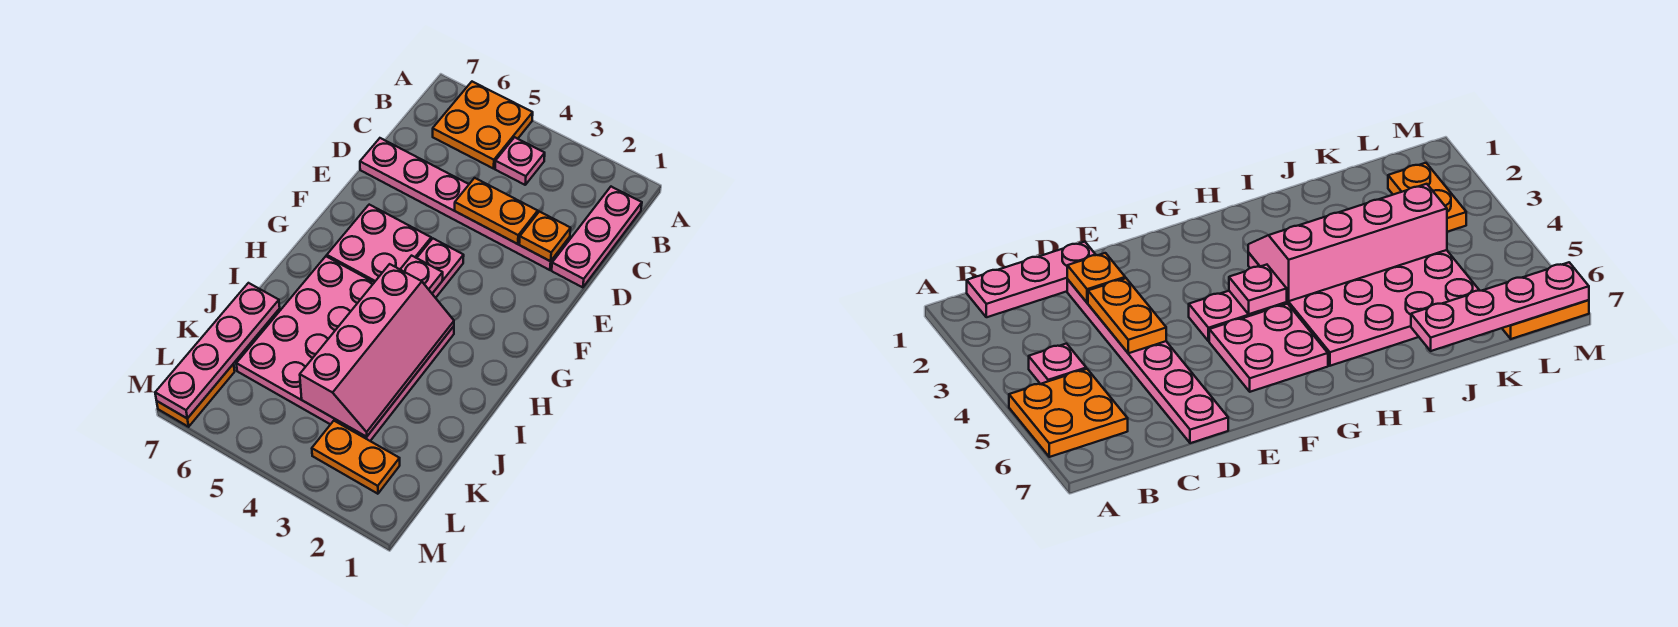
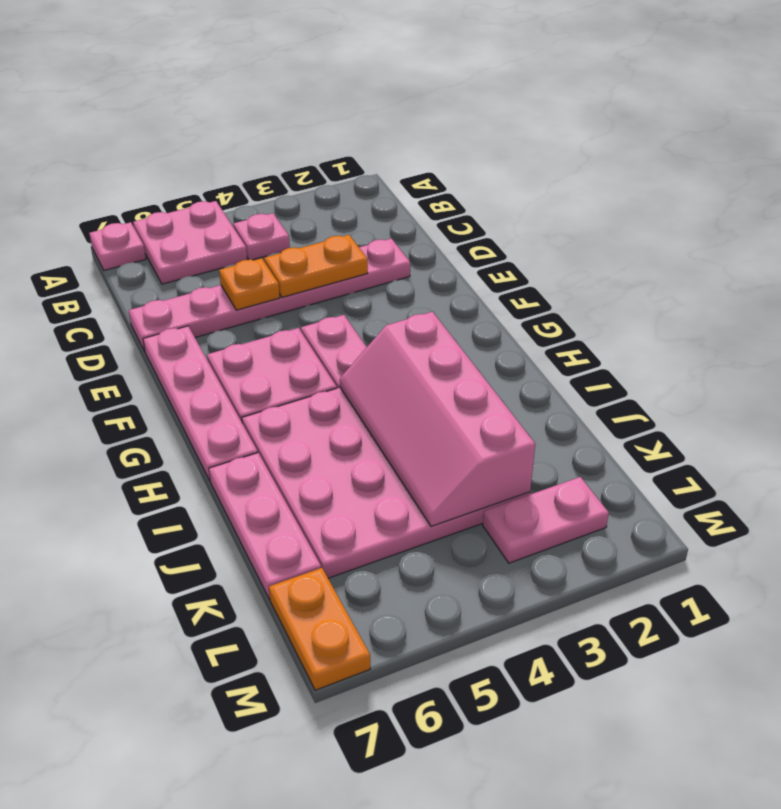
orange plate A5:B6 level 1 -> pink plate A5:B6 level 1
pink plate B1:D1 level 1 -> pink plate I7:K7 level 1
orange plate D2 level 2 -> orange plate D5 level 2
pink plate G4 level 2 -> pink plate A7 level 1
pink slope H3:K4 level 2 top 4 -> pink slope H3:K4 level 2 top 3
pink plate J7:M7 level 2 -> pink plate E7:H7 level 1
orange plate L2:L3 level 1 -> pink plate L2:L3 level 1

